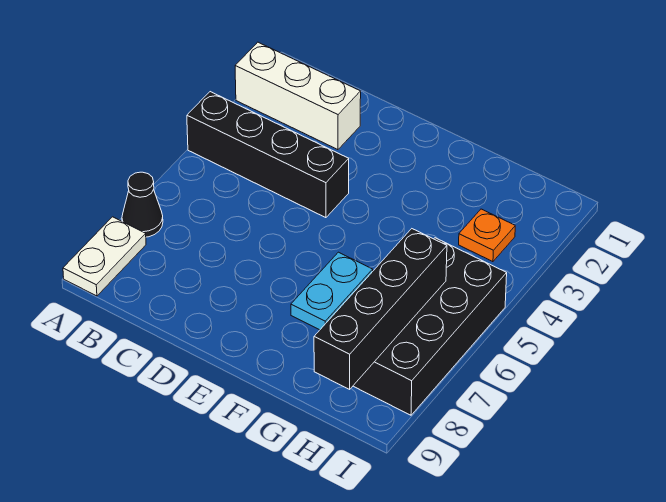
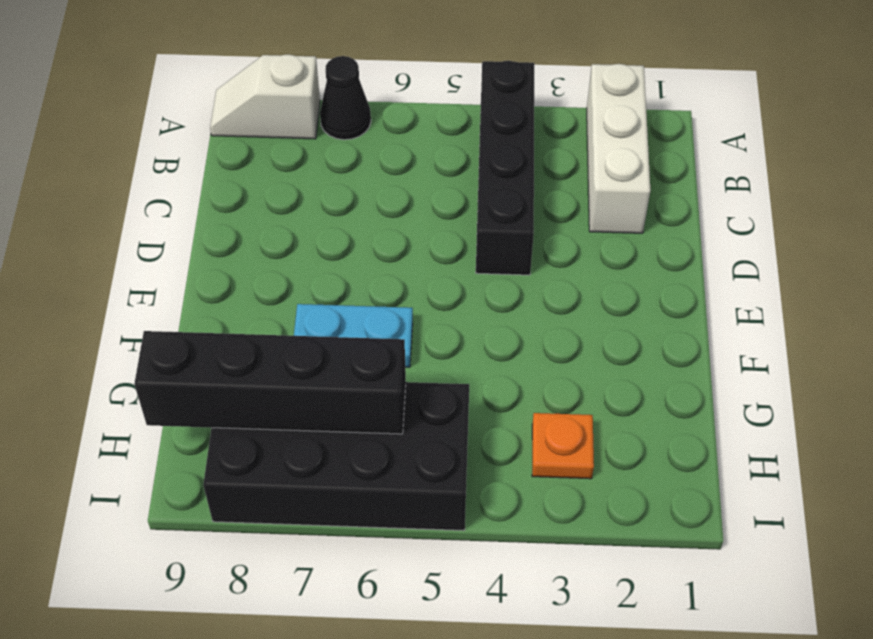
white plate A8:A9 level 1 -> white slope A8:A9 level 1 top 8

